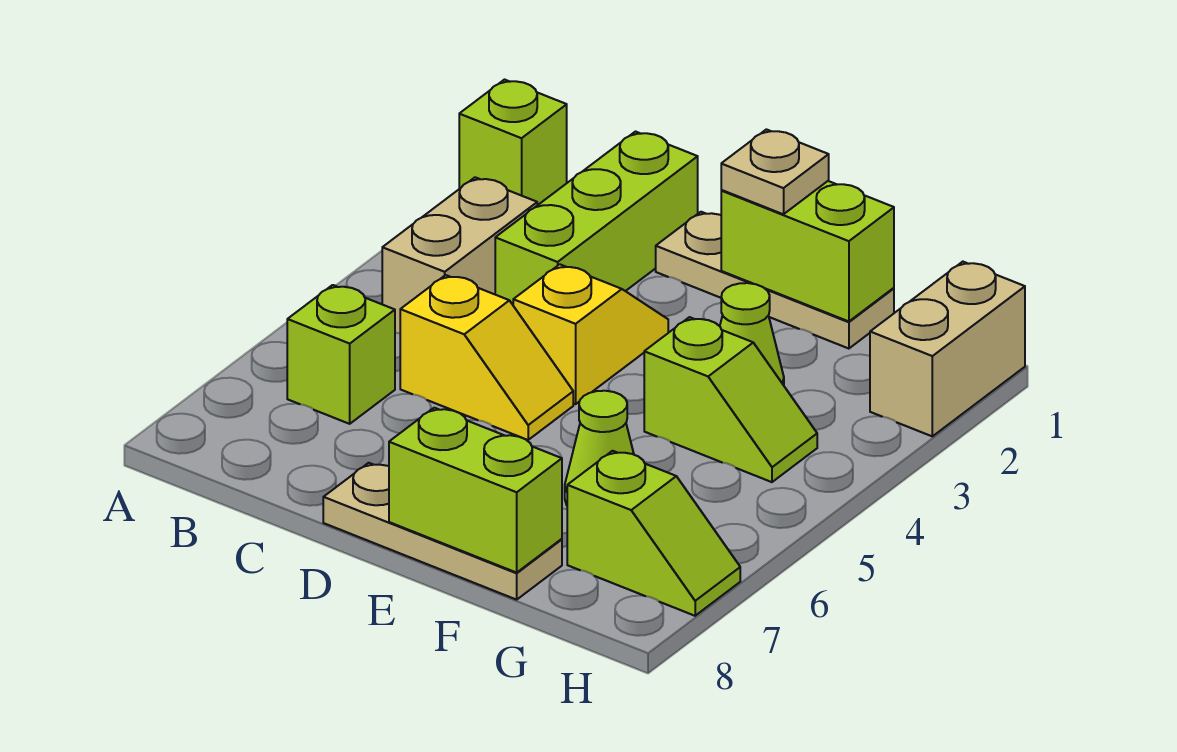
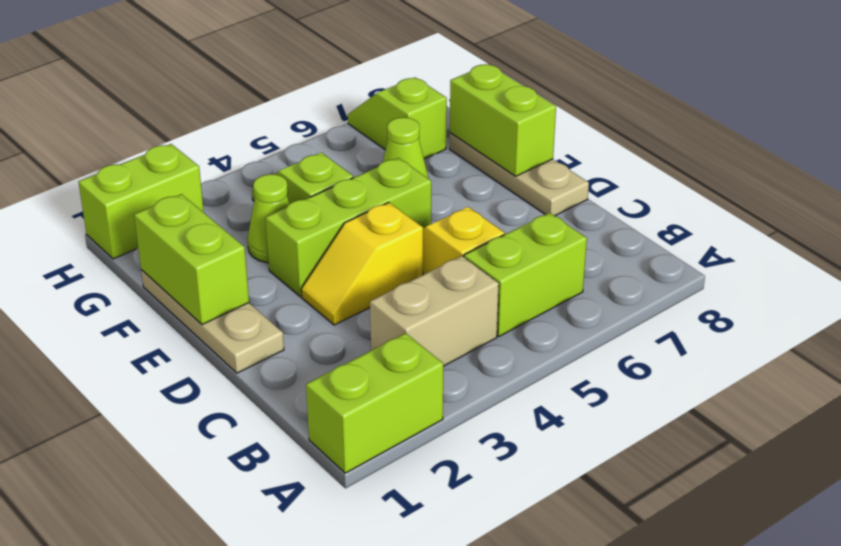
lime brick A1 level 1 -> lime brick A1:A2 level 1
lime brick B6 level 1 -> lime brick B5:B6 level 1
lime brick C1:C3 level 1 -> lime brick E3:E5 level 1
tan plate E1 level 3 -> none
tan brick H1:H2 level 1 -> lime brick H1:H2 level 1

